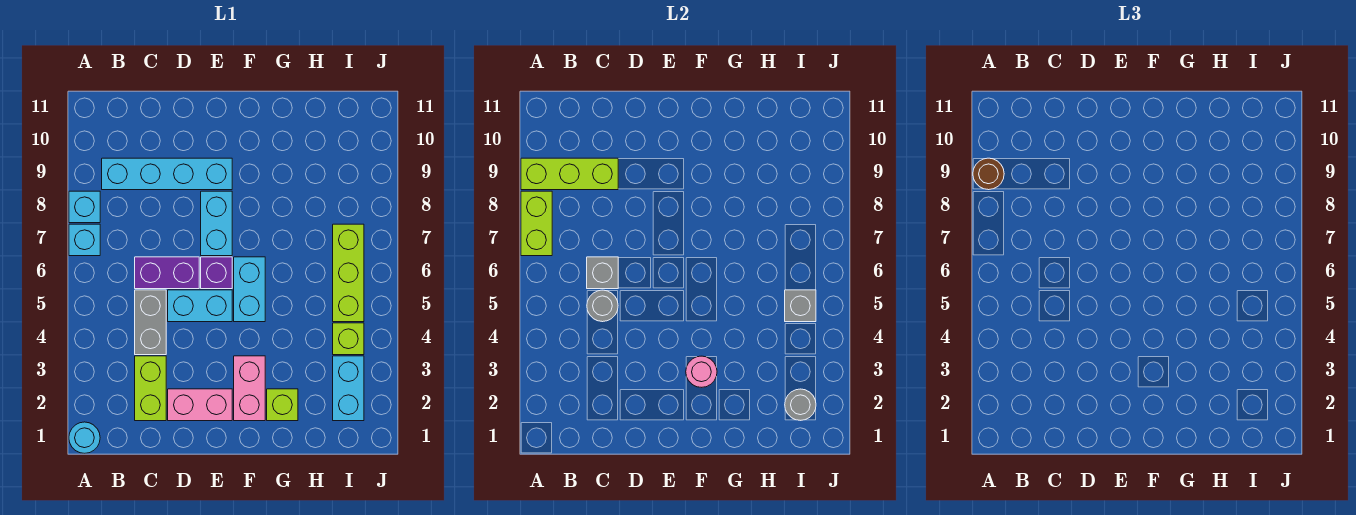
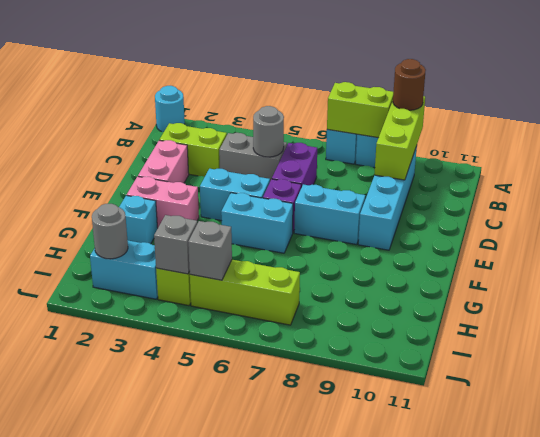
grey brick C6 level 2 -> grey brick I4 level 2
cyan brick D5:E5 level 1 -> cyan brick E4:E5 level 1
pink round brick F3 level 2 -> none
lime brick G2 level 1 -> cyan brick G2 level 1

